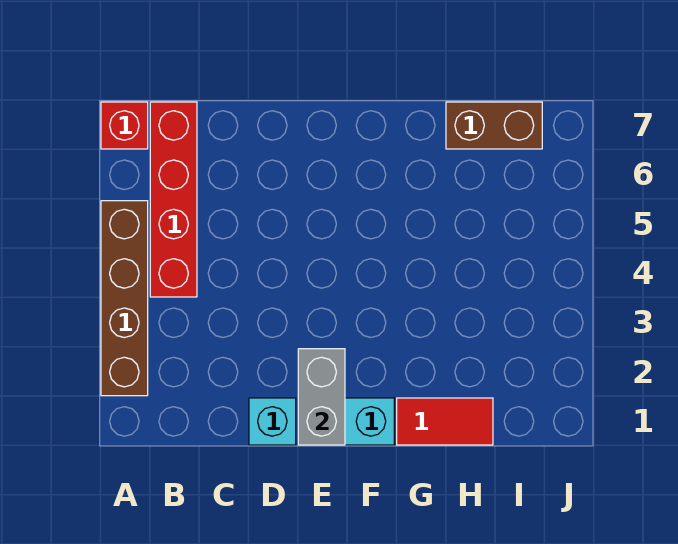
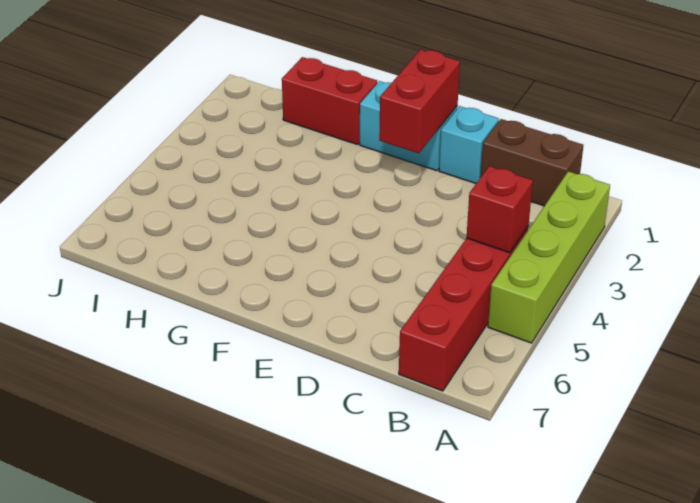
brown brick A2:A5 level 1 -> lime brick A2:A5 level 1
red brick A7 level 1 -> red brick B4 level 2
grey brick E1:E2 level 2 -> red brick E1:E2 level 2
red tile G1:H1 level 1 -> red brick G1:H1 level 1
brown brick H7:I7 level 1 -> brown brick B1:C1 level 1

